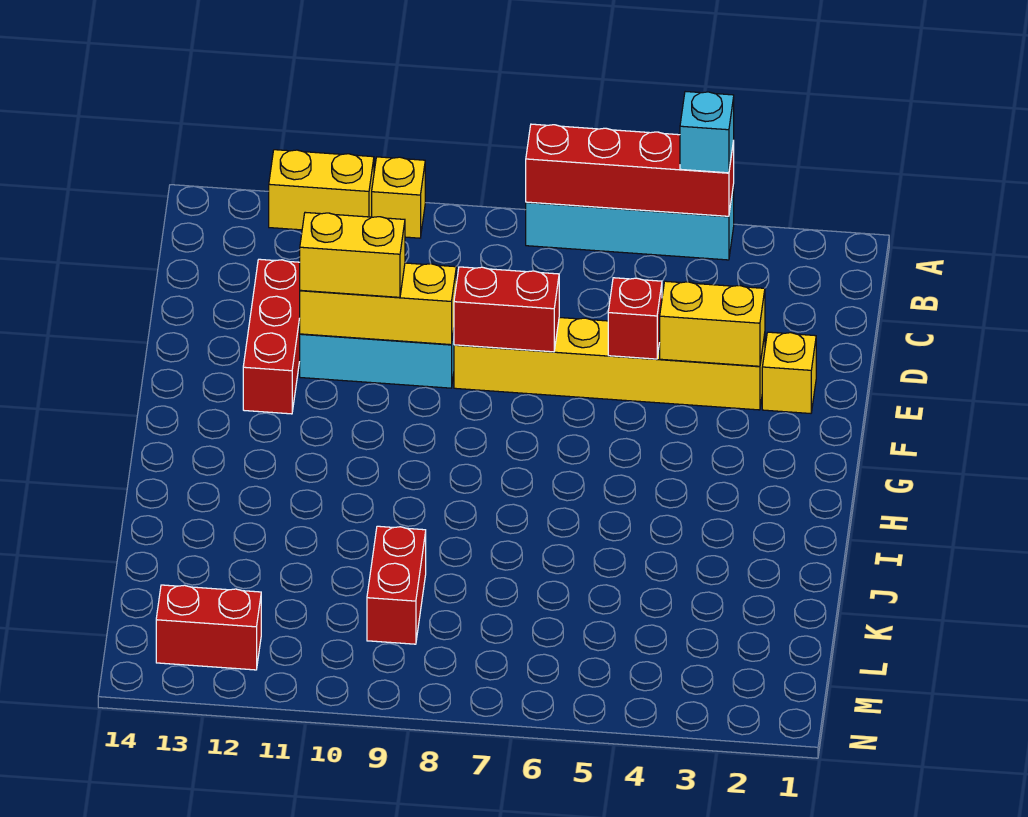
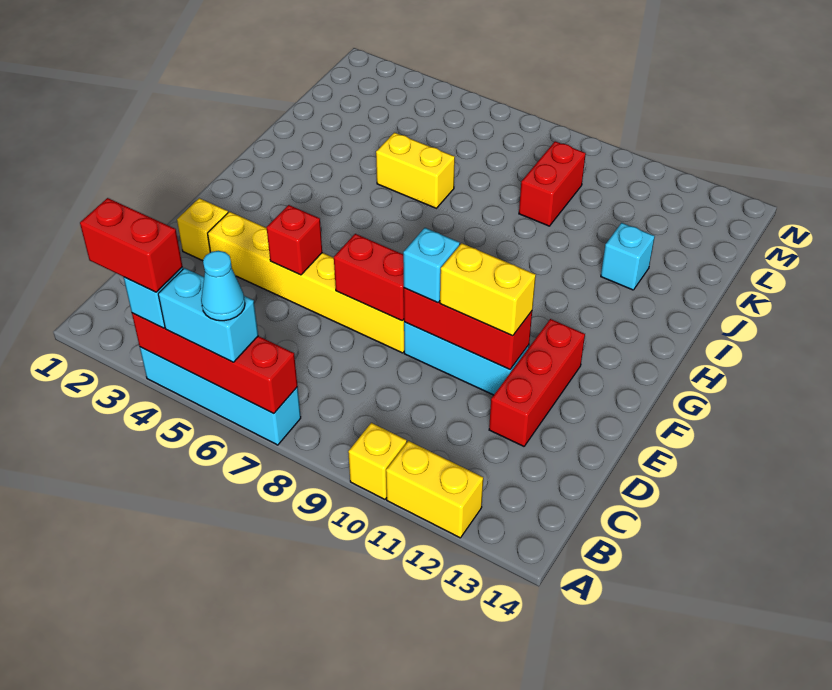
none -> cyan brick A5:A6 level 3
none -> cyan cone A6 level 4
yellow brick E3:E4 level 2 -> yellow brick J5:J6 level 1
yellow brick E9:E11 level 2 -> red brick E9:E11 level 2
none -> cyan brick E9 level 3
none -> cyan brick J12 level 1
red brick M12:M13 level 1 -> red brick A3:A4 level 4

